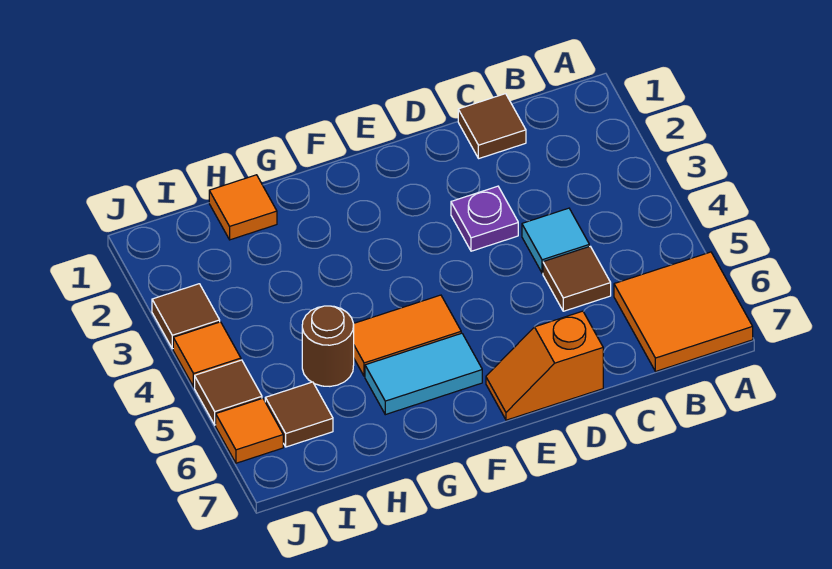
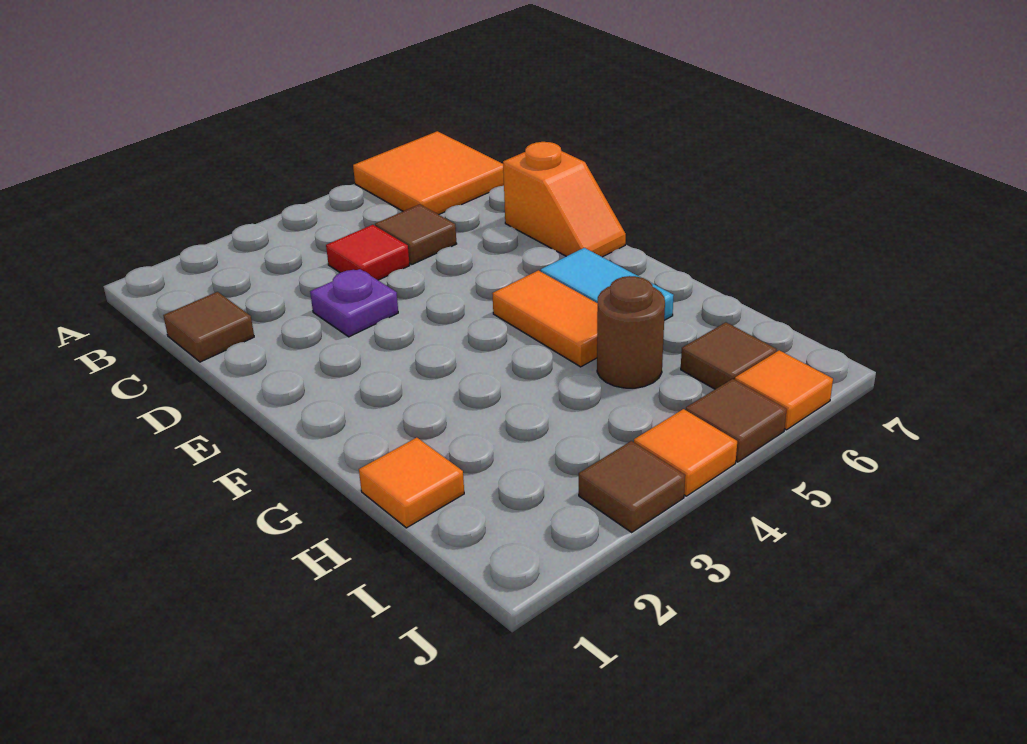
cyan tile C4 level 1 -> red tile C4 level 1

